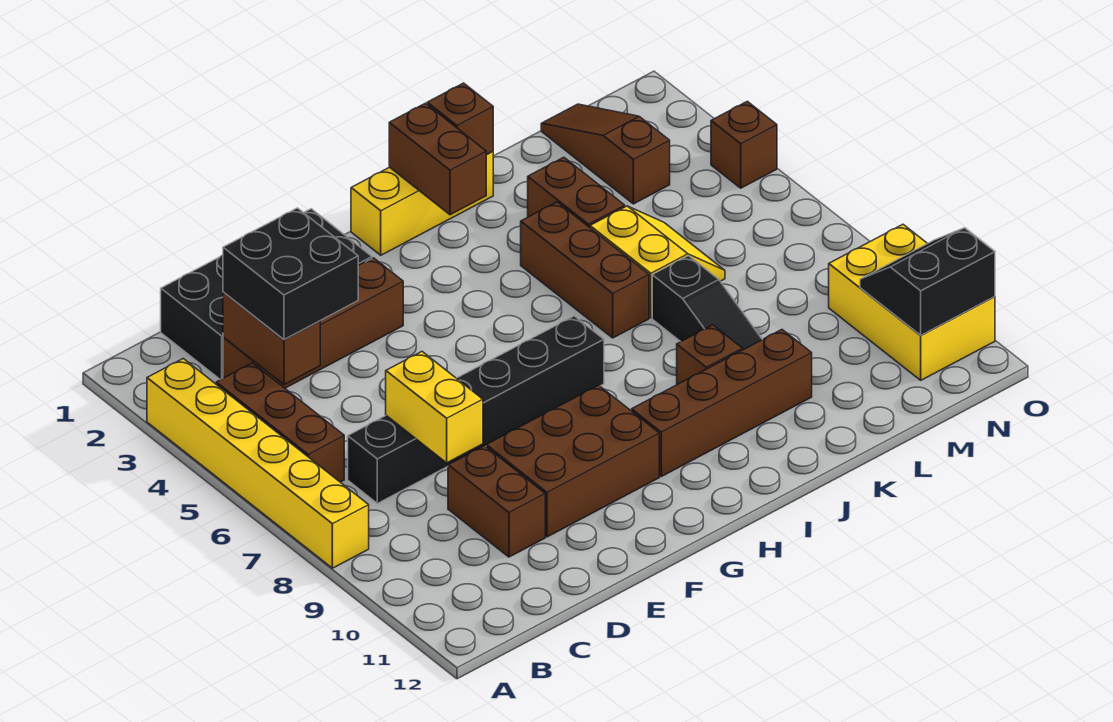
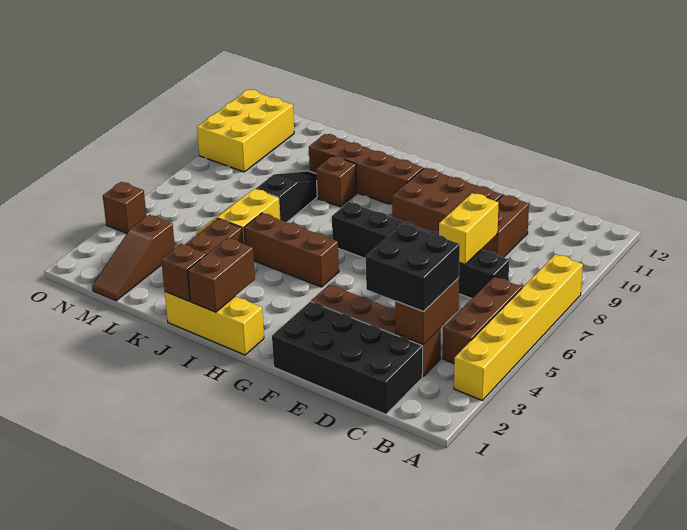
brown brick J4:J6 level 1 -> brown brick H5:J5 level 1
black slope N10:O11 level 2 top 11 -> none

